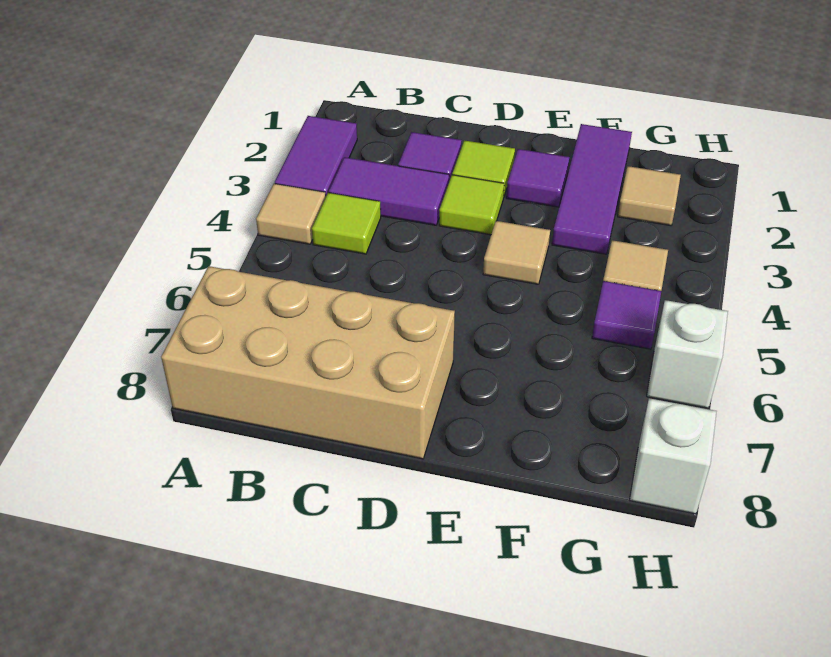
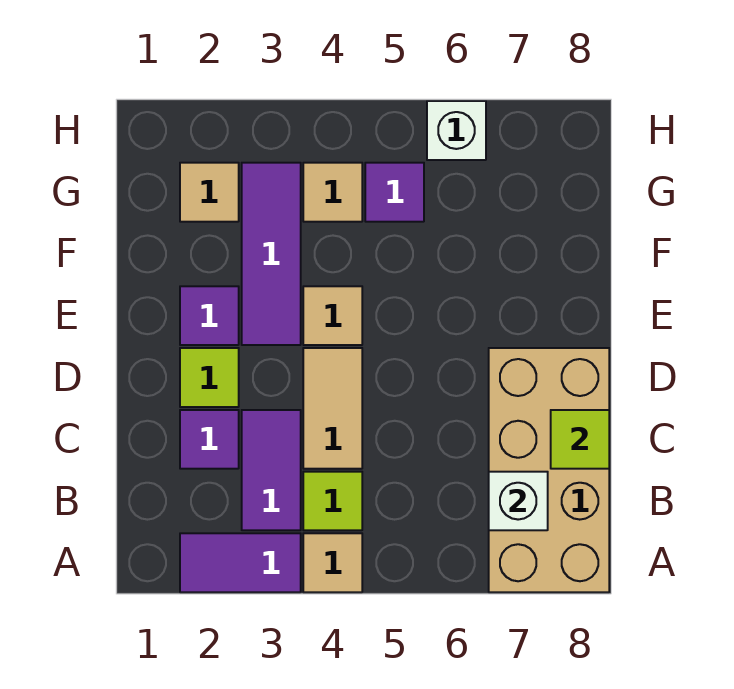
none -> tan tile C4:D4 level 1
lime tile D3 level 1 -> lime tile C8 level 2
purple tile F1:F3 level 1 -> purple tile E3:G3 level 1
white brick H8 level 1 -> white brick B7 level 2

